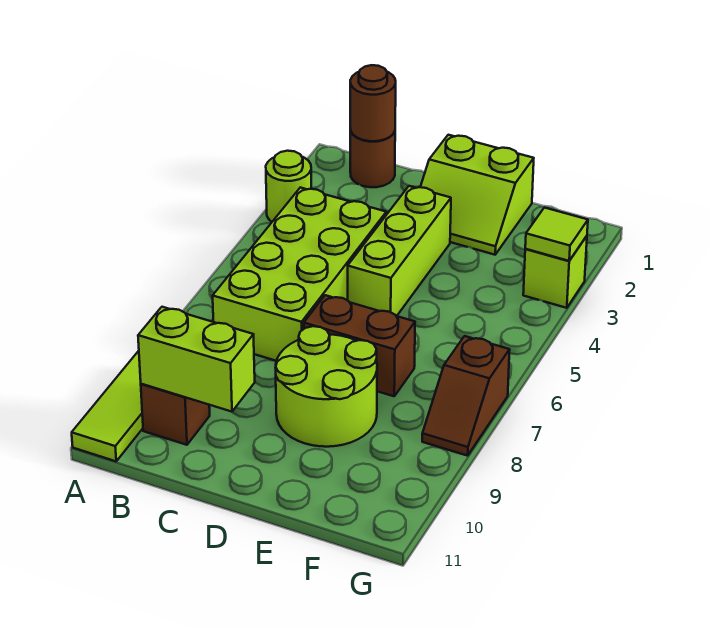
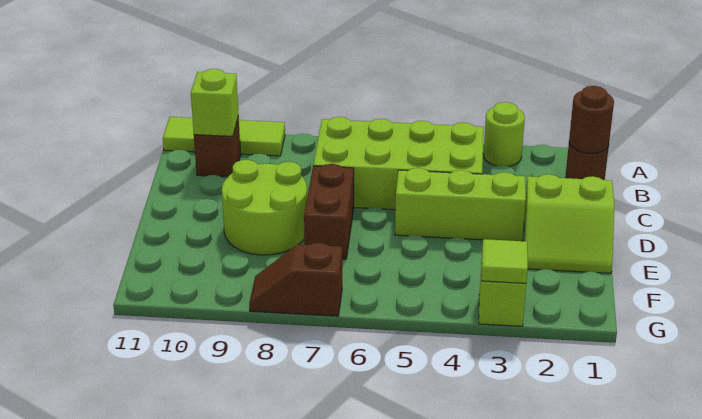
lime brick B10:C10 level 2 -> lime brick B10 level 2
lime slope D1:E2 level 1 top 1 -> lime slope D1:E2 level 1 top D

